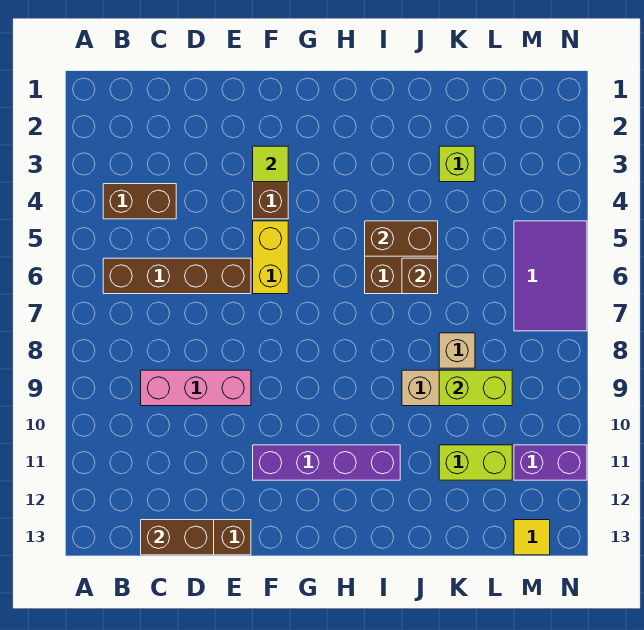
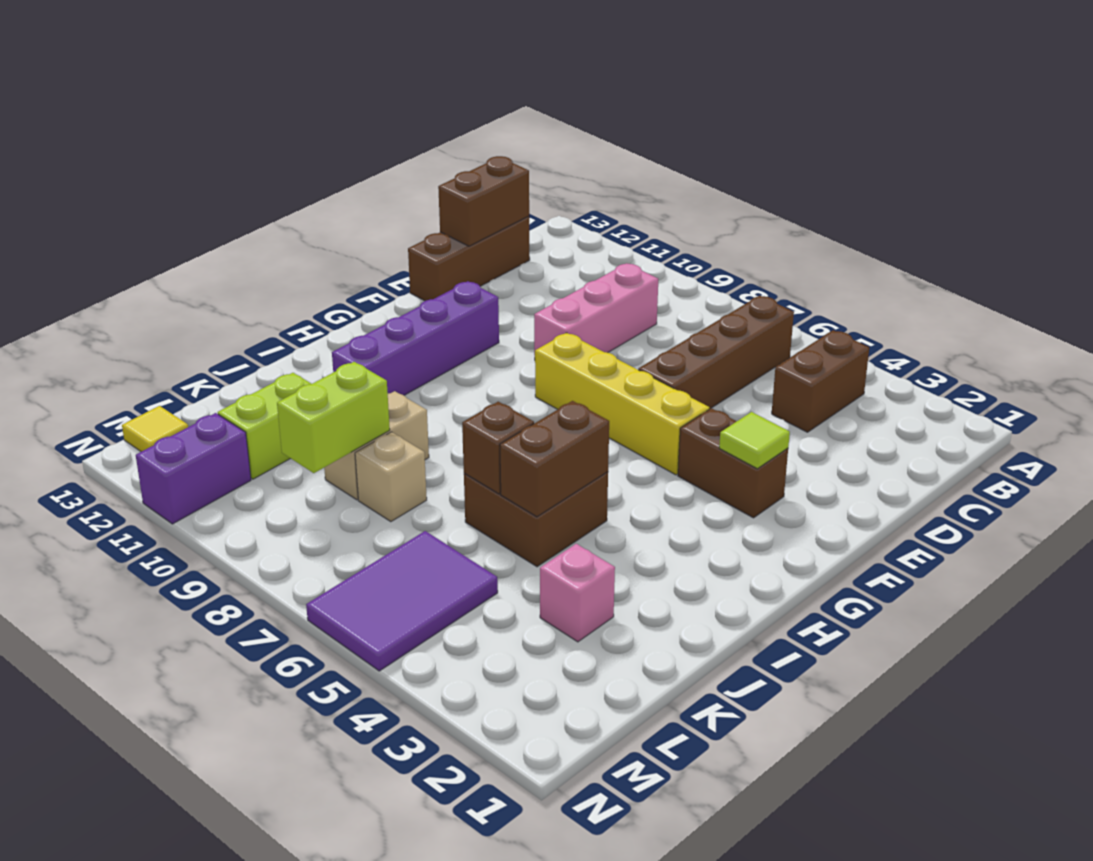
yellow brick F5:F6 level 1 -> yellow brick F5:F8 level 1
lime brick K3 level 1 -> pink brick K3 level 1
purple tile M5:N7 level 1 -> purple tile L5:N6 level 1

